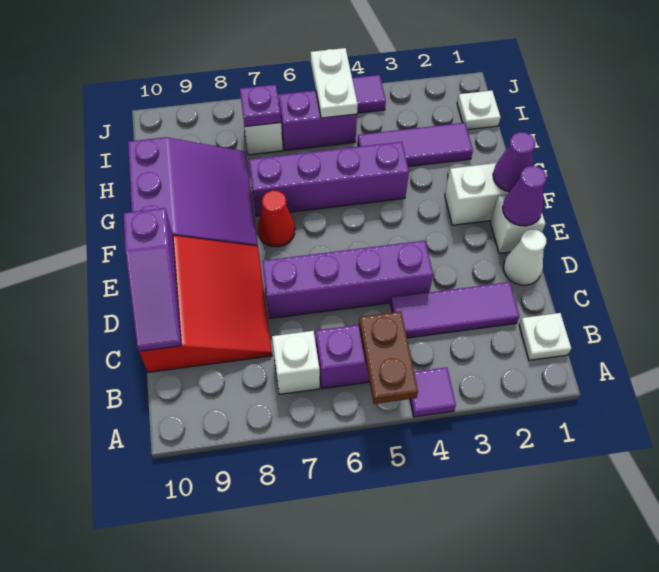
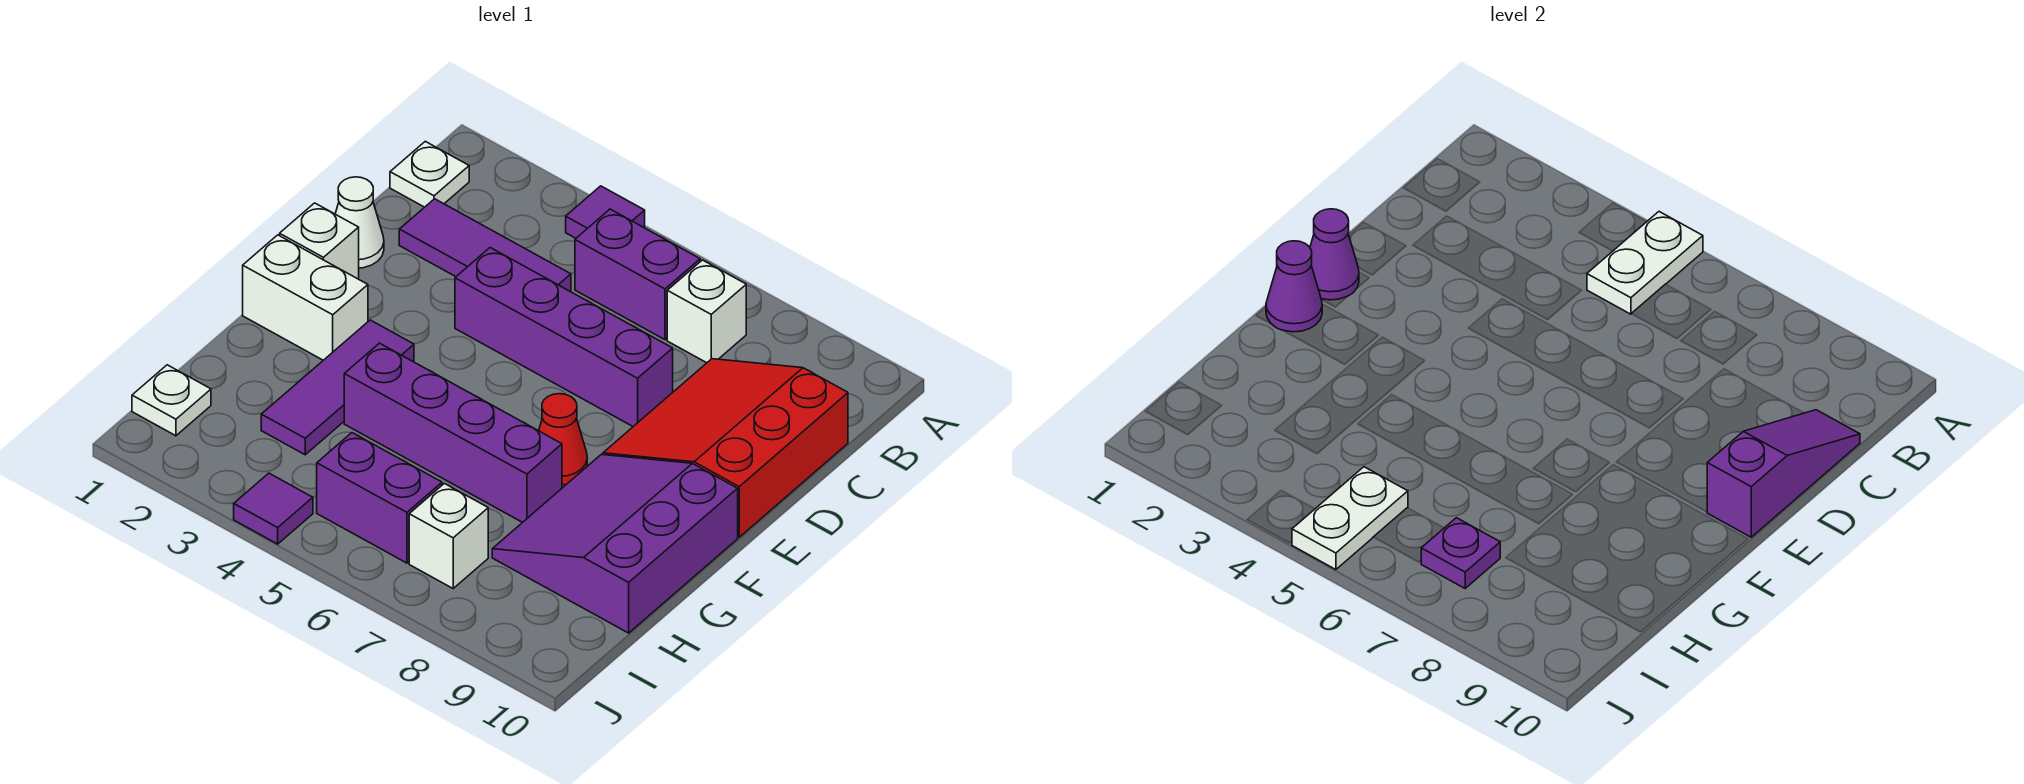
brown plate A5:B5 level 2 -> white plate A5:B5 level 2
purple tile H2:H4 level 1 -> purple tile F3:H3 level 1

